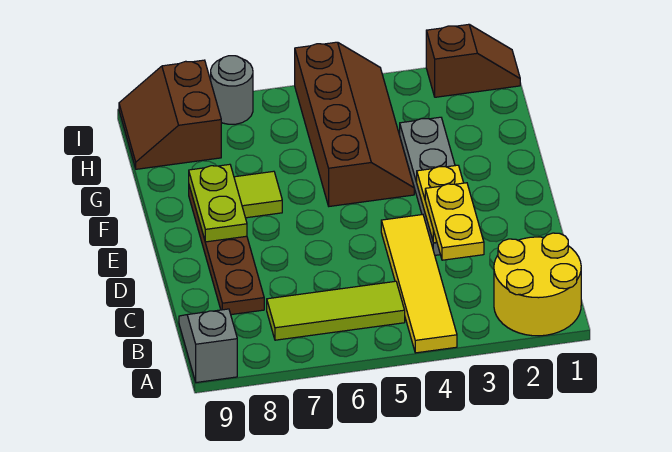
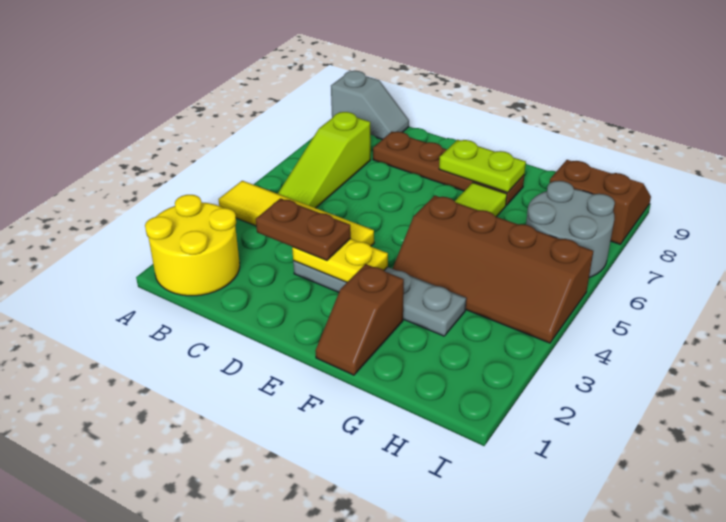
lime tile B5:B7 level 1 -> lime slope B5:B7 level 1 top 7
yellow plate C3:D3 level 3 -> brown plate C3:D3 level 3
brown slope I1:I2 level 1 top 2 -> brown slope F1:F2 level 1 top 2
grey round brick I7 level 1 -> grey round brick H6:I7 level 1

